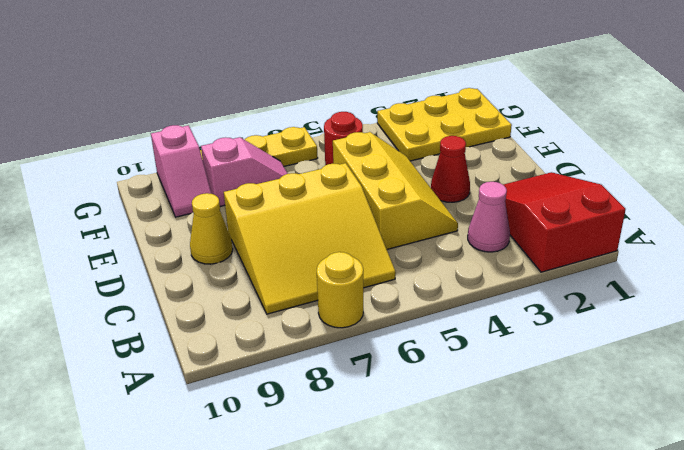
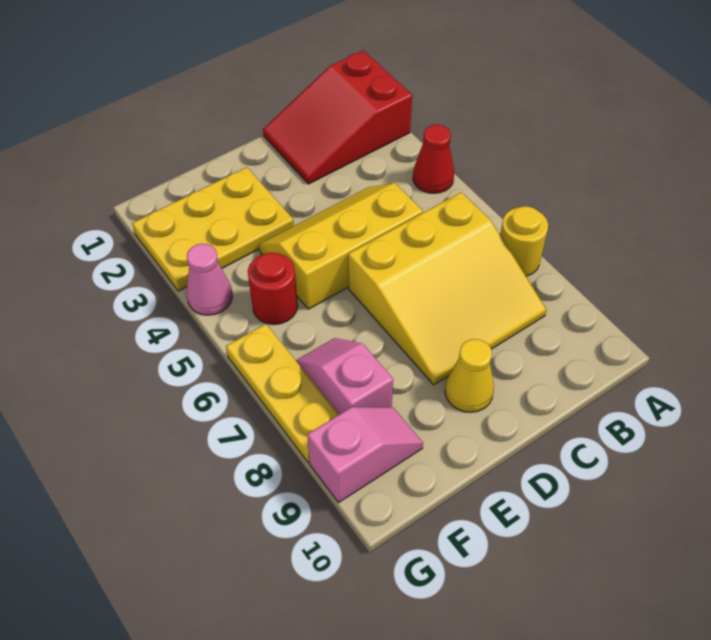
pink cone B3 level 1 -> pink cone G4 level 1
yellow slope B6:D8 level 1 top D -> yellow slope B6:D8 level 1 top 6
red cone D3 level 1 -> red cone A4 level 1
yellow plate F1:G3 level 1 -> yellow plate E2:G3 level 1

